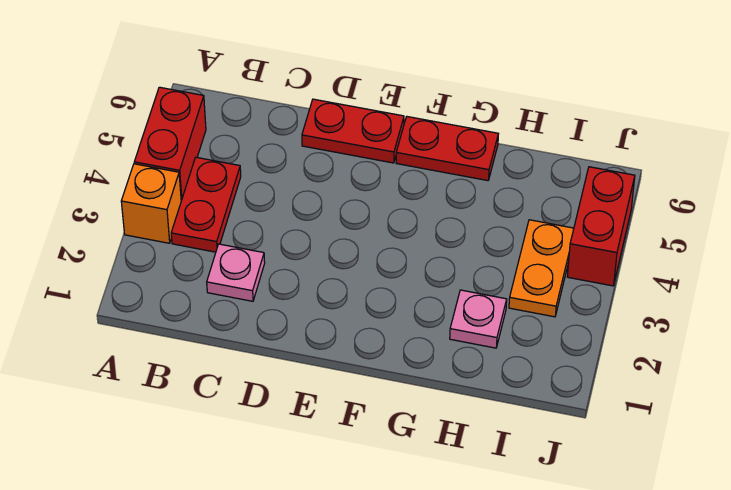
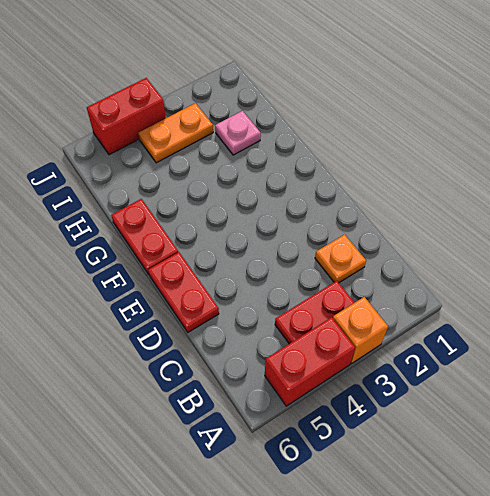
pink plate C2 level 1 -> orange plate C2 level 1

